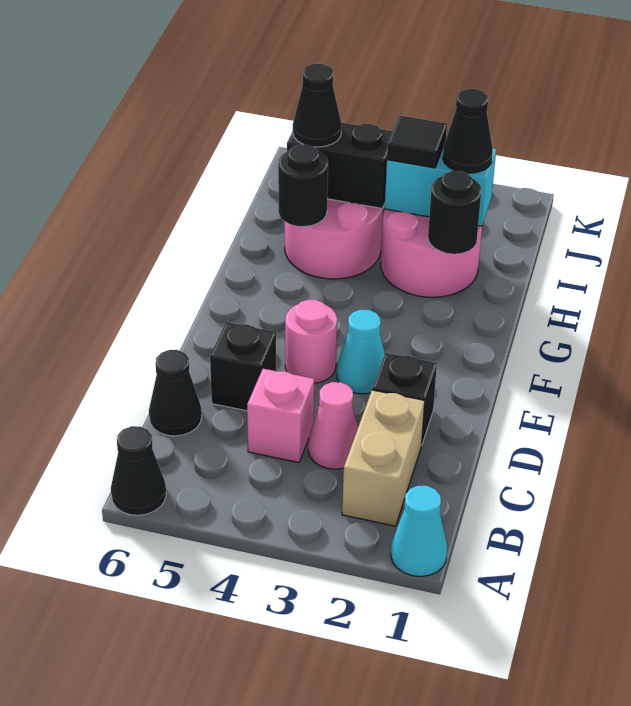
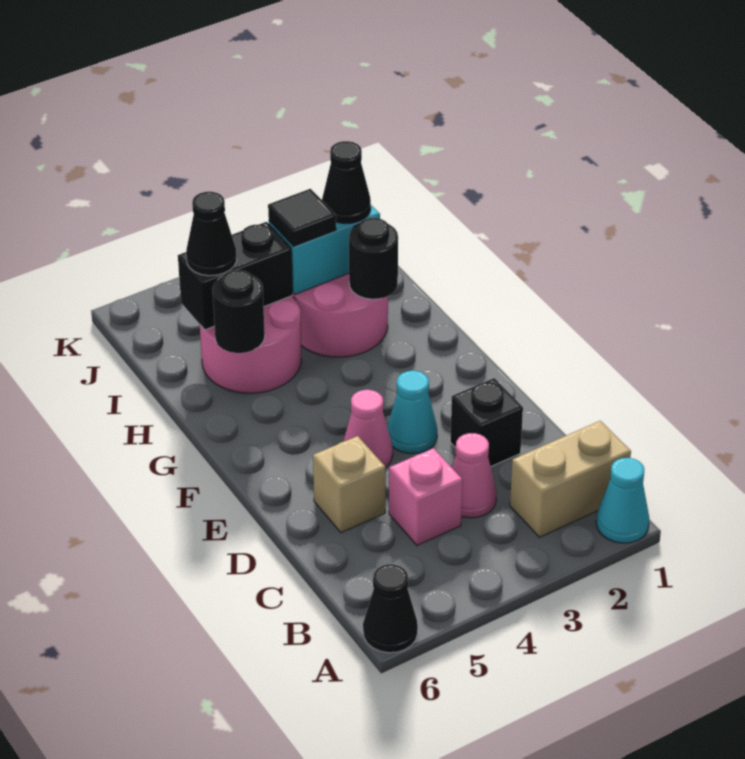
tan brick B2:C2 level 1 -> tan brick B1:B2 level 1
black cone C6 level 1 -> none
black brick D5 level 1 -> tan brick D5 level 1
pink round brick E4 level 1 -> pink cone E4 level 1

